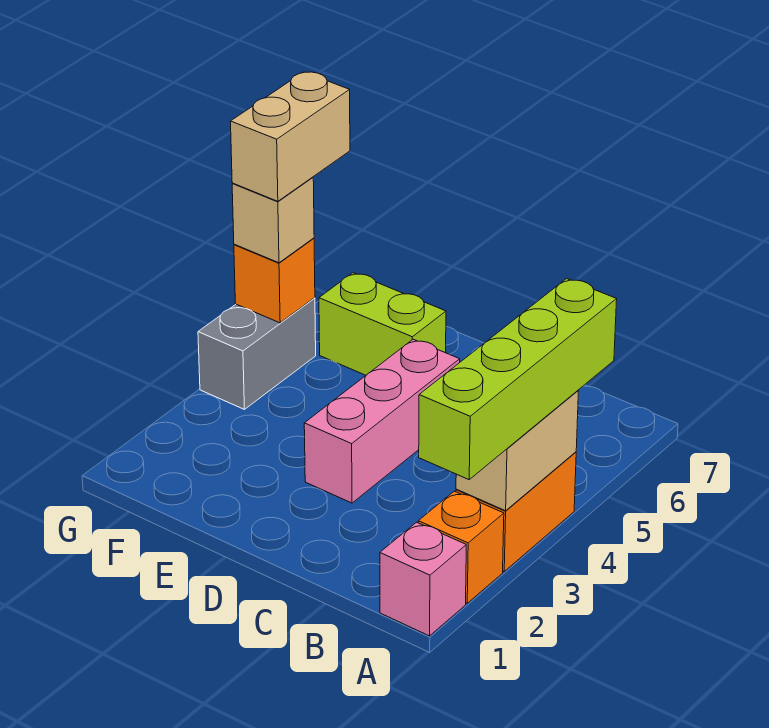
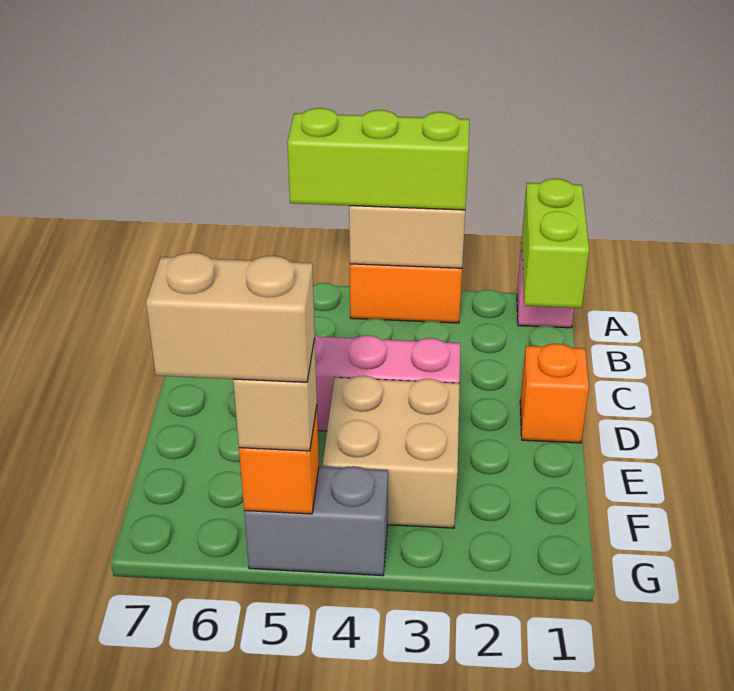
orange brick A2 level 1 -> orange brick D1 level 1
lime brick A2:A5 level 3 -> lime brick A3:A5 level 3
none -> tan brick E3:F4 level 1
lime brick E6:F6 level 1 -> lime brick A1:B1 level 2

